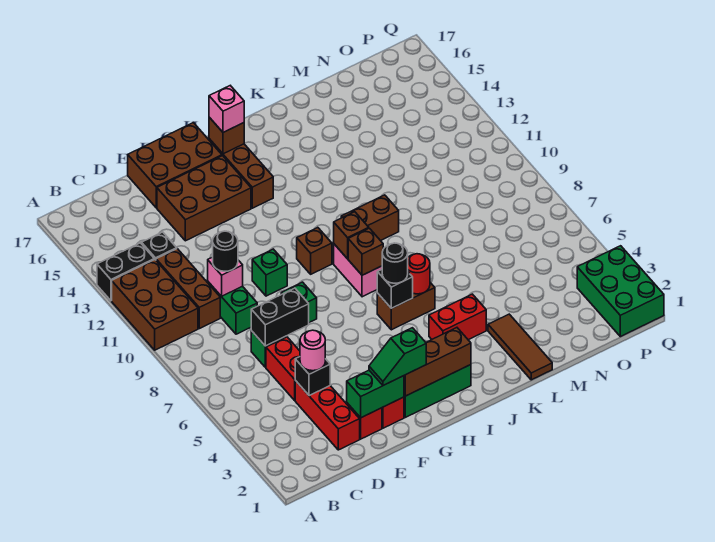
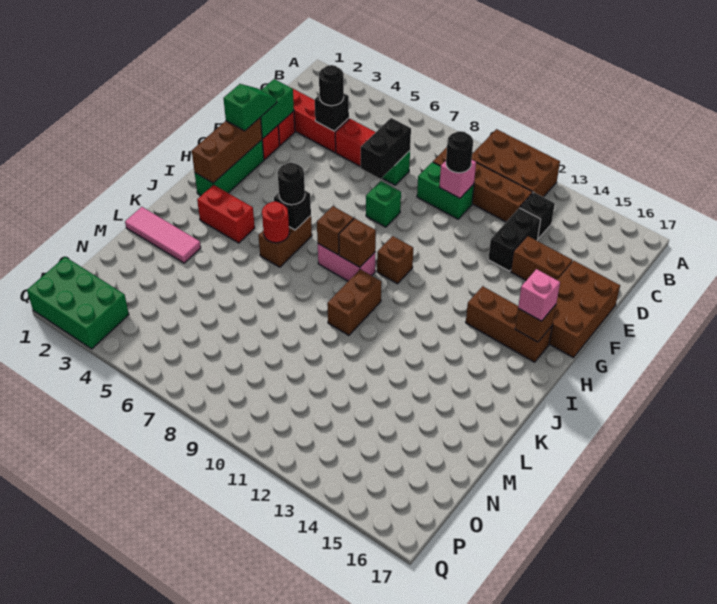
black brick A13:B13 level 1 -> black brick D13:E13 level 1
brown brick C10:C12 level 1 -> brown brick C9:C12 level 1
pink round brick D4 level 3 -> black round brick D4 level 3
brown brick E14:G15 level 1 -> brown brick E14:E15 level 1
green brick F10 level 1 -> none
red brick J4:K4 level 1 -> red brick J3:J4 level 1
brown tile L1:L3 level 1 -> pink tile L1:L3 level 1

